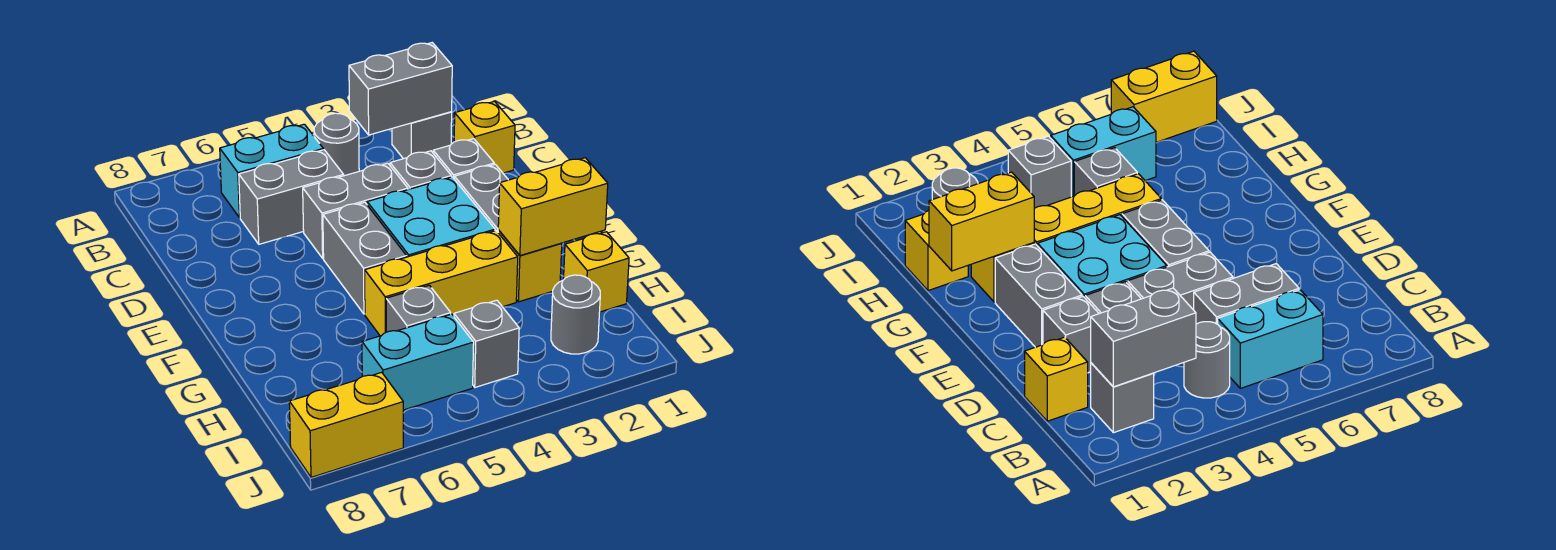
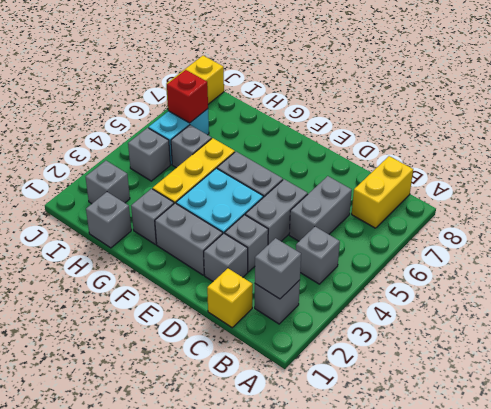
grey brick B2:B3 level 2 -> grey brick B2 level 2
grey round brick B4 level 1 -> grey brick B4 level 1
cyan brick B5:B6 level 1 -> none
yellow brick G1:G2 level 2 -> yellow brick B7:B8 level 1
yellow brick G2 level 1 -> grey brick G2 level 1
yellow brick H1 level 1 -> grey brick H1 level 1
grey round brick I2 level 1 -> grey brick I2 level 1
none -> red brick I6 level 2

